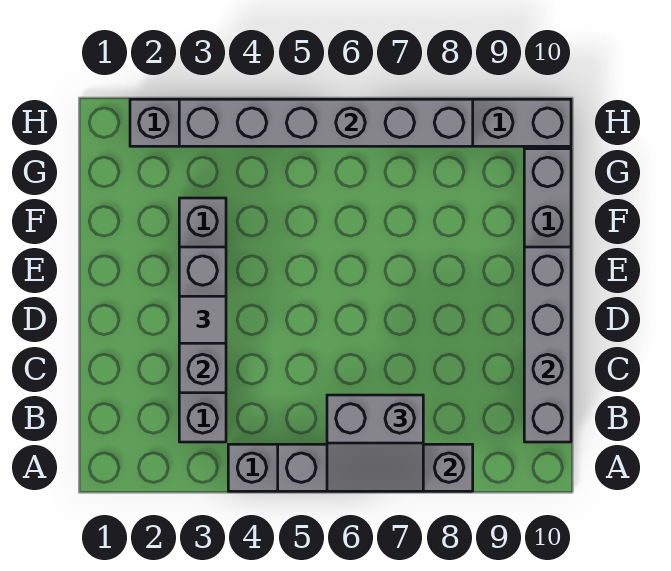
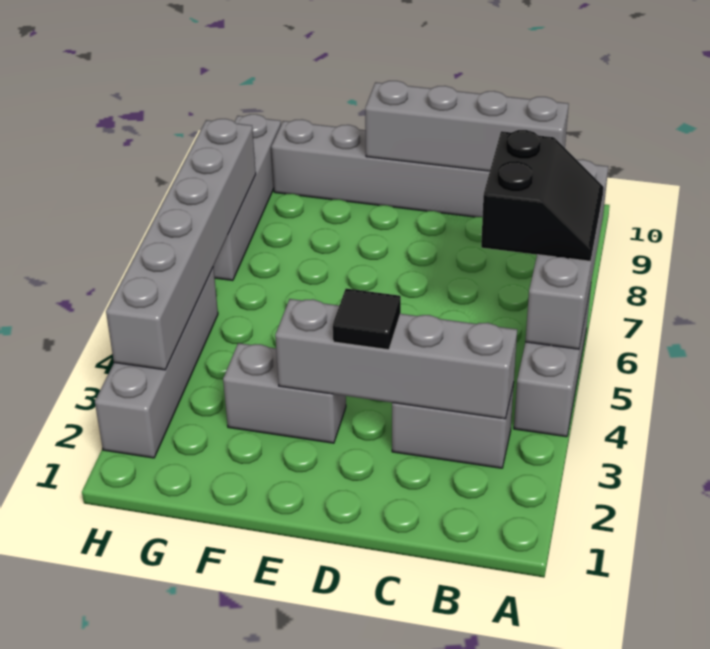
grey slope A6:B7 level 3 top B -> black slope A6:B7 level 3 top B
grey brick C3:E3 level 2 -> grey brick B3:E3 level 2
grey tile D3 level 3 -> black tile D3 level 3

